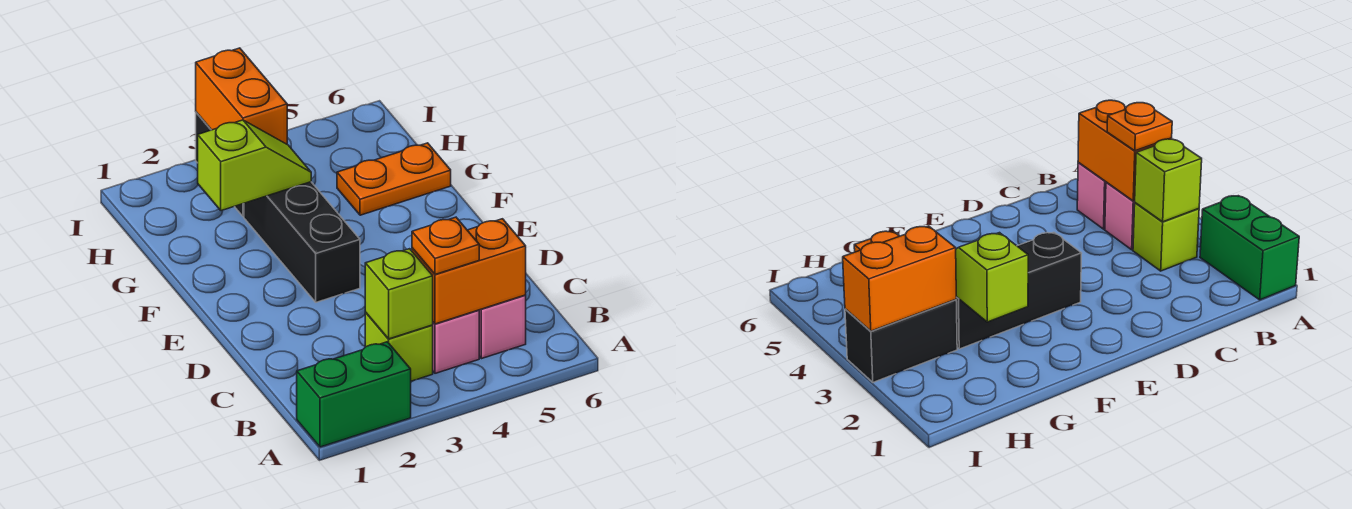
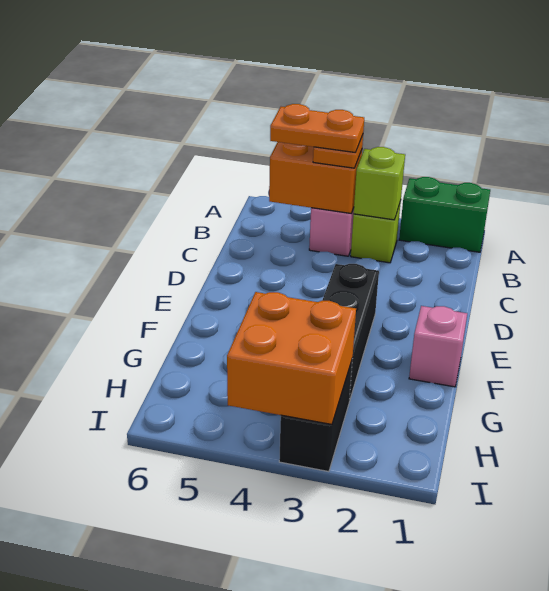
pink brick B5 level 1 -> pink brick F1 level 1
lime slope G2:G3 level 2 top 2 -> none
orange plate G5:G6 level 1 -> orange plate B4:B5 level 4
orange brick H3:I3 level 2 -> orange brick H3:I4 level 2

